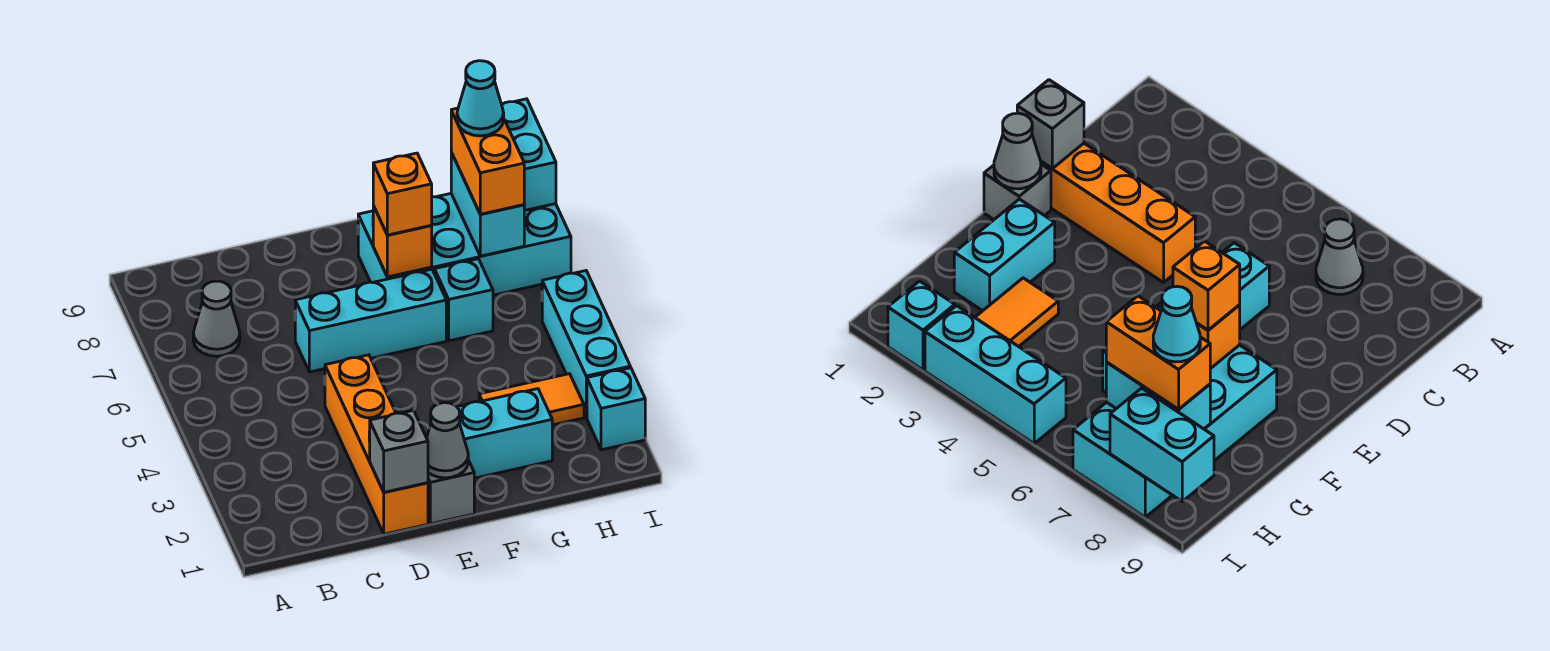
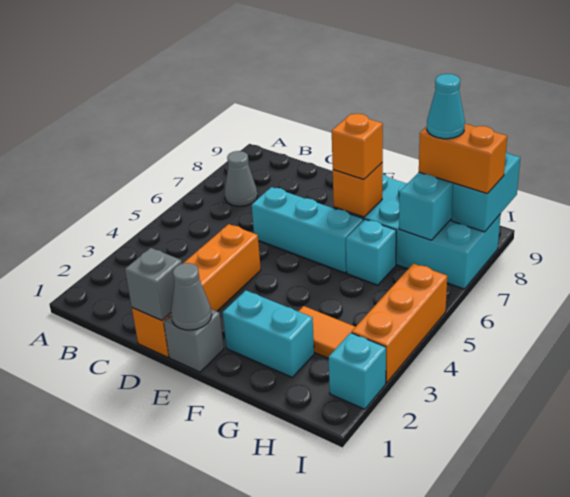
orange brick H7:H8 level 3 -> orange brick H8:I8 level 3
cyan brick I3:I5 level 1 -> orange brick I3:I5 level 1

